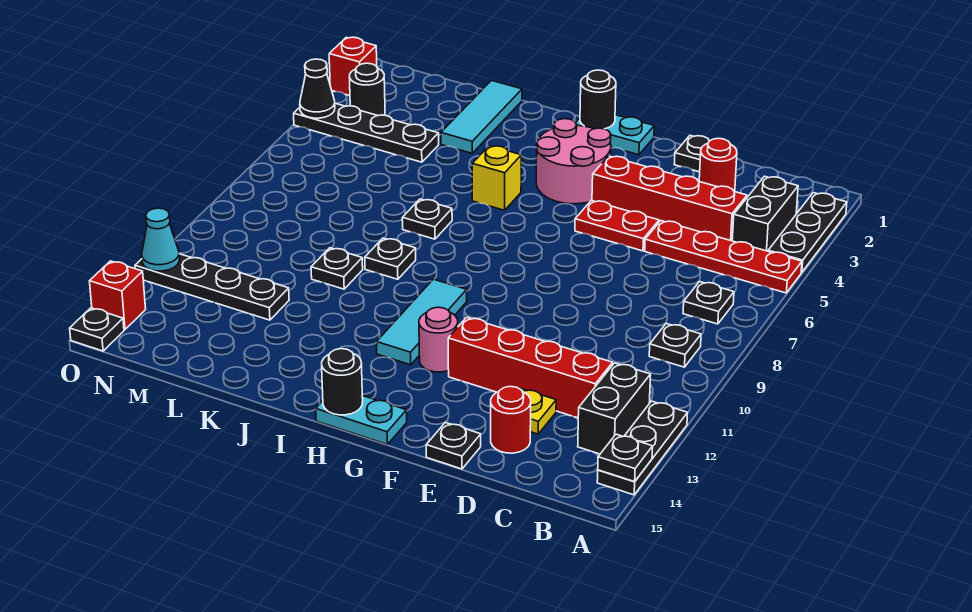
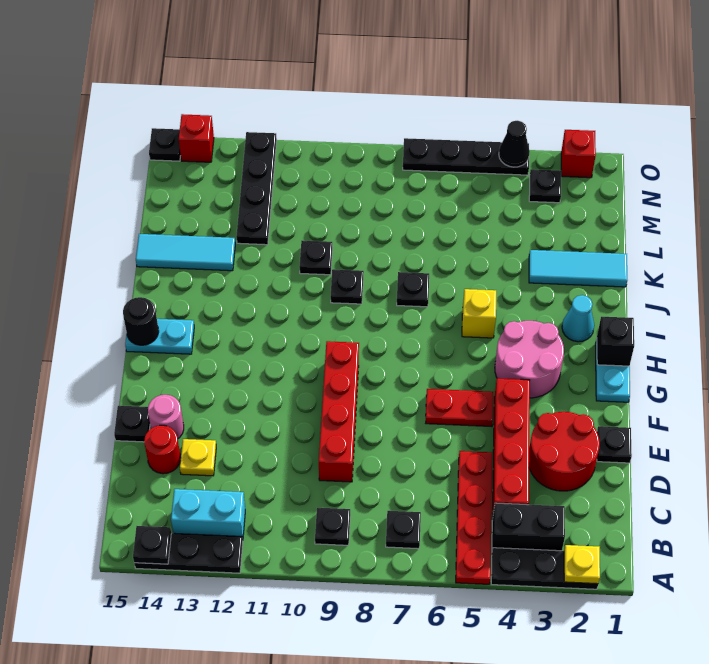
none -> yellow plate A2 level 2
black brick B12:B13 level 1 -> cyan brick B12:B13 level 1
red brick C12:F12 level 1 -> red brick D9:G9 level 1
red round brick D2 level 1 -> red round brick D2:E3 level 1
red plate E5:F5 level 1 -> red plate F5:F6 level 1
pink round brick G12 level 1 -> pink round brick E14 level 1
cyan plate G15:H15 level 1 -> cyan plate H14:H15 level 1
black round brick H1 level 2 -> black brick H1 level 2
cyan tile H10:H12 level 1 -> cyan tile K13:K15 level 1
black plate L4:O4 level 1 -> black plate O4:O7 level 1
black round brick N3 level 1 -> black plate N3 level 1
cyan cone O12 level 2 -> cyan cone I2 level 1

